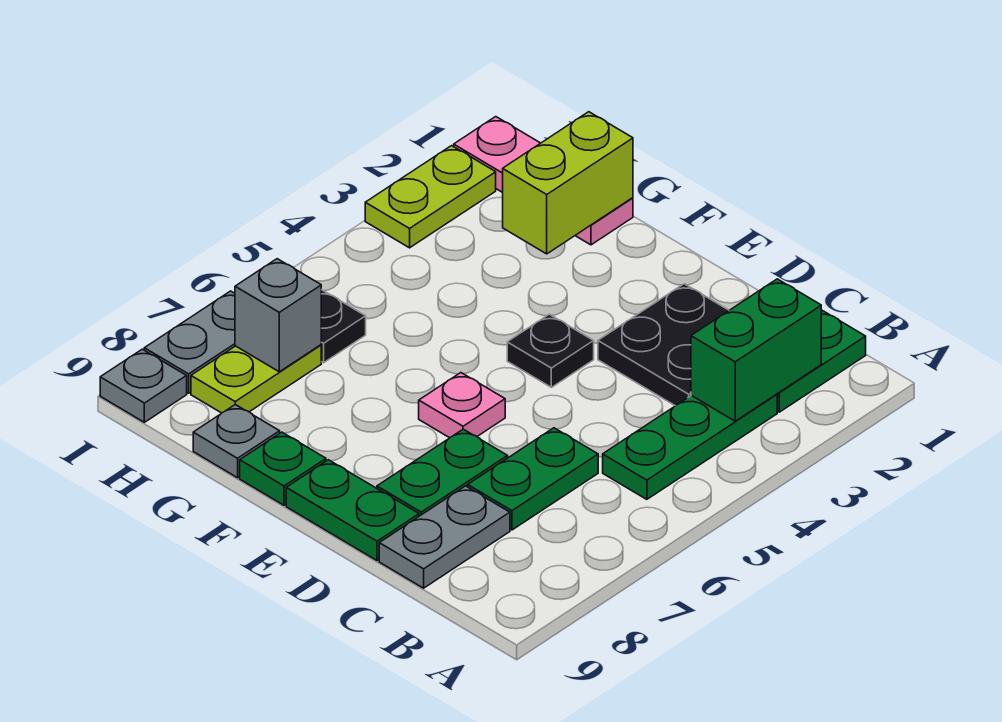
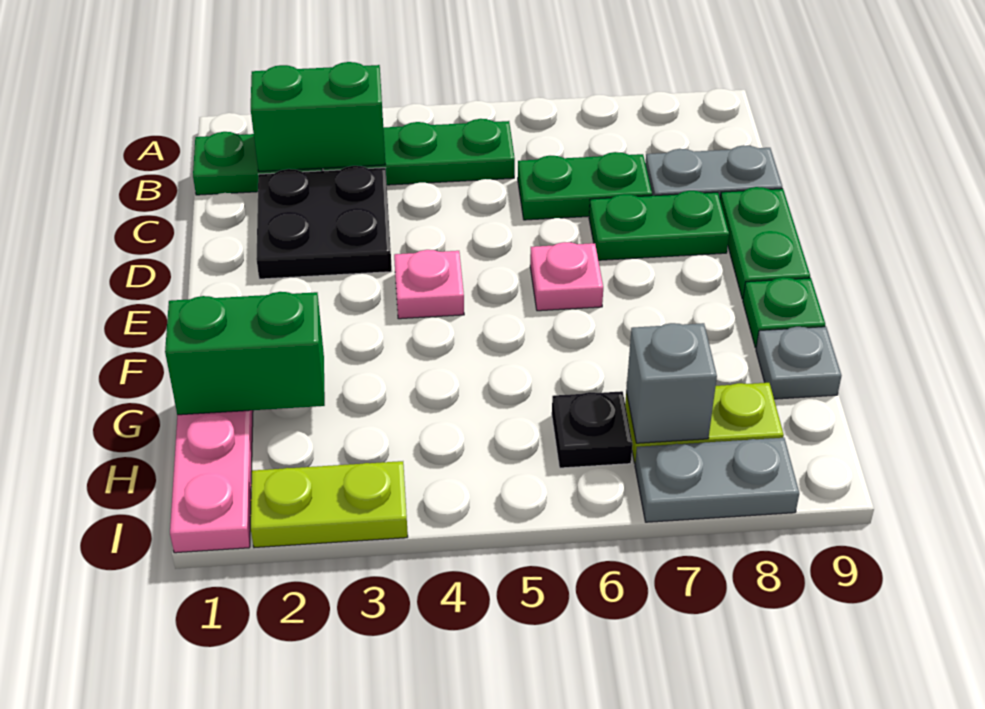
black plate E4 level 1 -> pink plate E4 level 1
lime brick G1:G2 level 2 -> green brick G1:G2 level 2
grey plate I9 level 1 -> none

